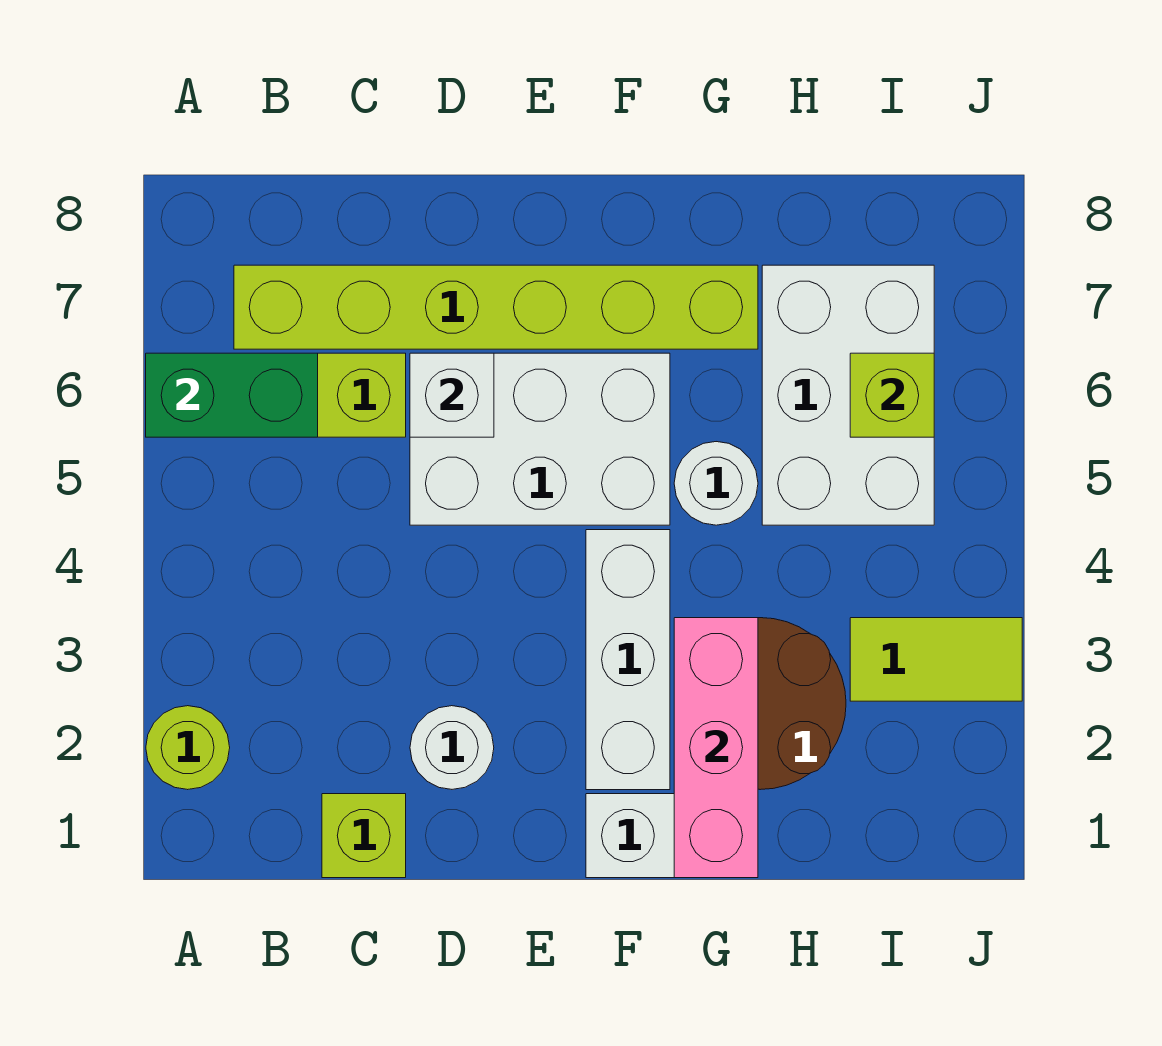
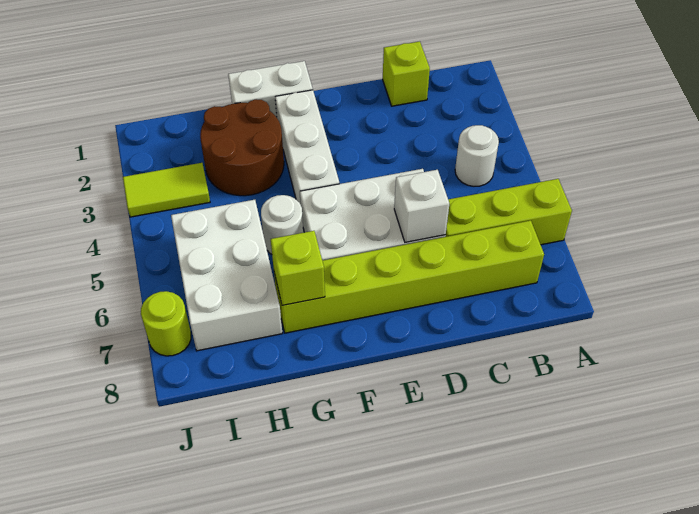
lime round brick A2 level 1 -> lime round brick J7 level 1
green brick A6:B6 level 2 -> none
white round brick D2 level 1 -> white round brick B4 level 1
pink brick G1:G3 level 2 -> none
lime brick I6 level 2 -> lime brick G7 level 2

